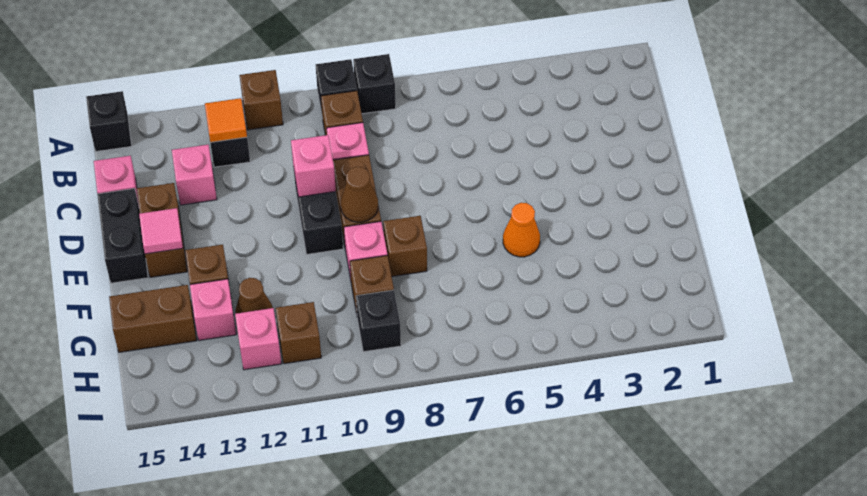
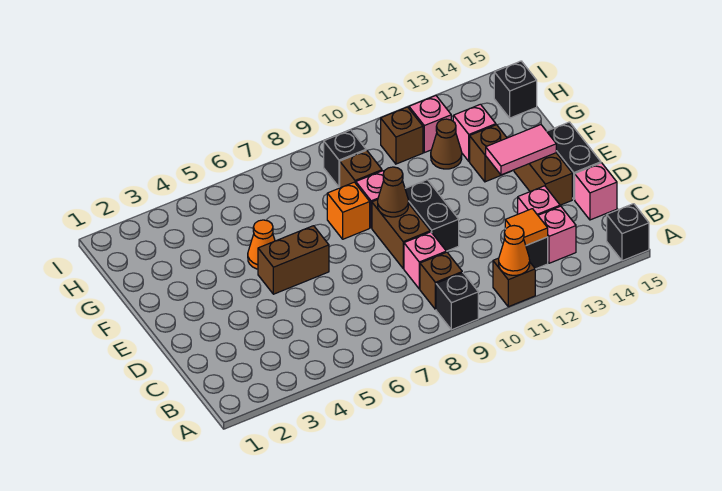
black brick A8 level 1 -> black brick H15 level 1
none -> orange cone A11 level 2
pink brick D10 level 2 -> pink brick B13 level 1
pink tile E14 level 2 -> pink tile E13:E14 level 2
brown brick F8 level 1 -> orange brick F8 level 1
brown brick G14:G15 level 1 -> brown brick E5:E6 level 1

